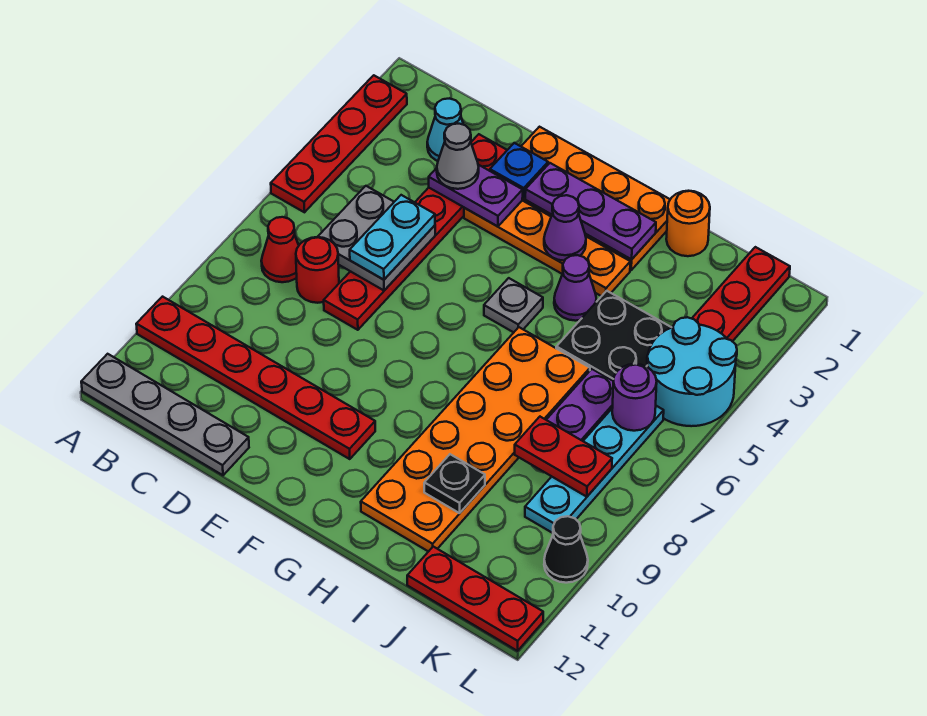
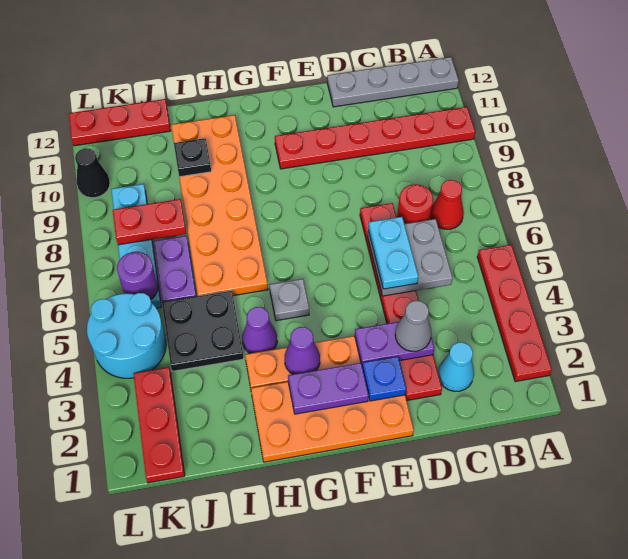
purple plate F2:H2 level 2 -> purple plate F2:G2 level 2
orange round brick I1 level 1 -> none

